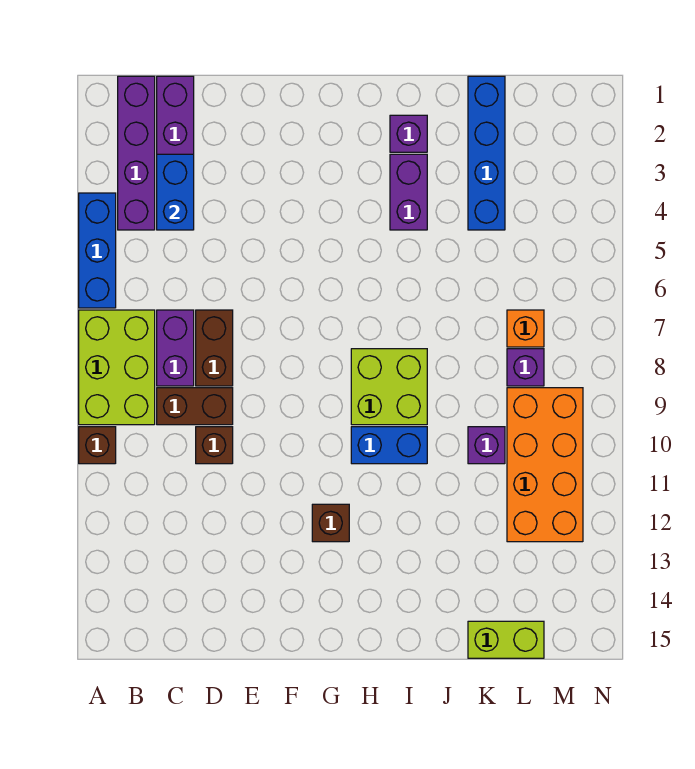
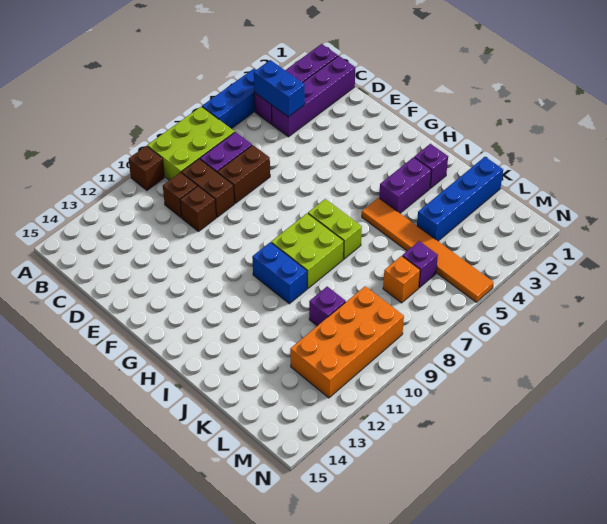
blue brick C3:C4 level 2 -> blue brick B4:C4 level 2
brown brick G12 level 1 -> brown brick C10 level 1
none -> orange tile I5:N5 level 1
lime brick K15:L15 level 1 -> lime brick H7:I7 level 1
purple brick L8 level 1 -> purple brick L6 level 1

